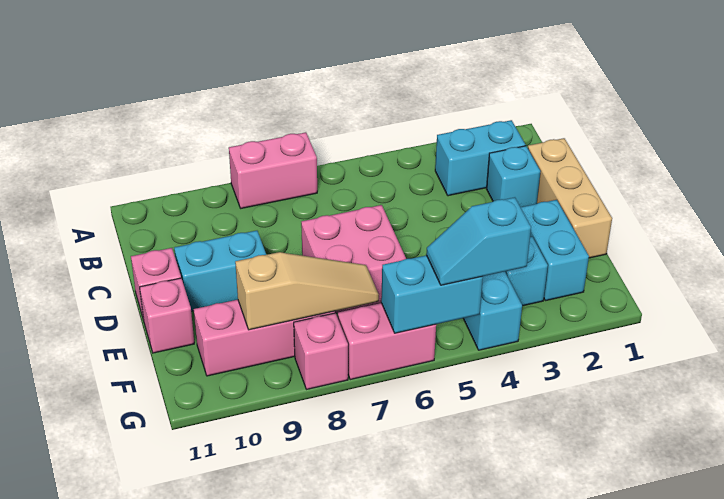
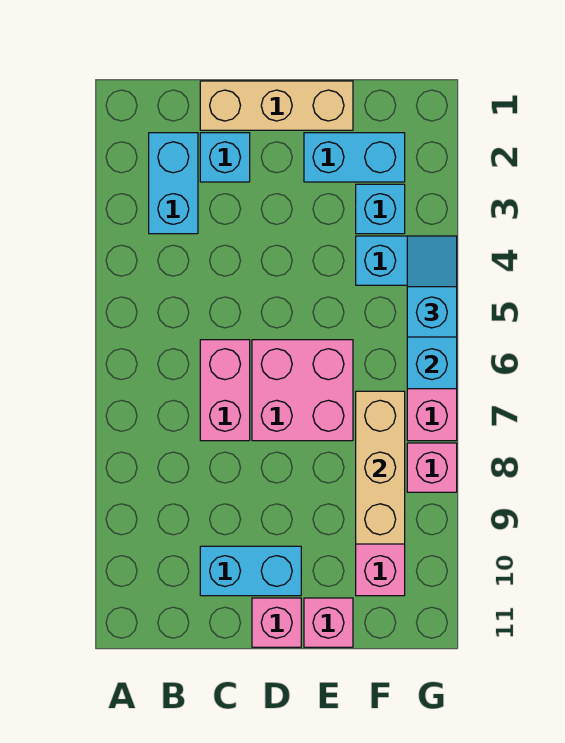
pink brick A7:A8 level 1 -> pink brick C6:C7 level 1
cyan brick D9:D10 level 1 -> cyan brick C10:D10 level 1
tan slope F7:F9 level 2 top 9 -> tan brick F7:F9 level 2
cyan slope G4:G5 level 3 top 4 -> cyan slope G4:G5 level 3 top 5

